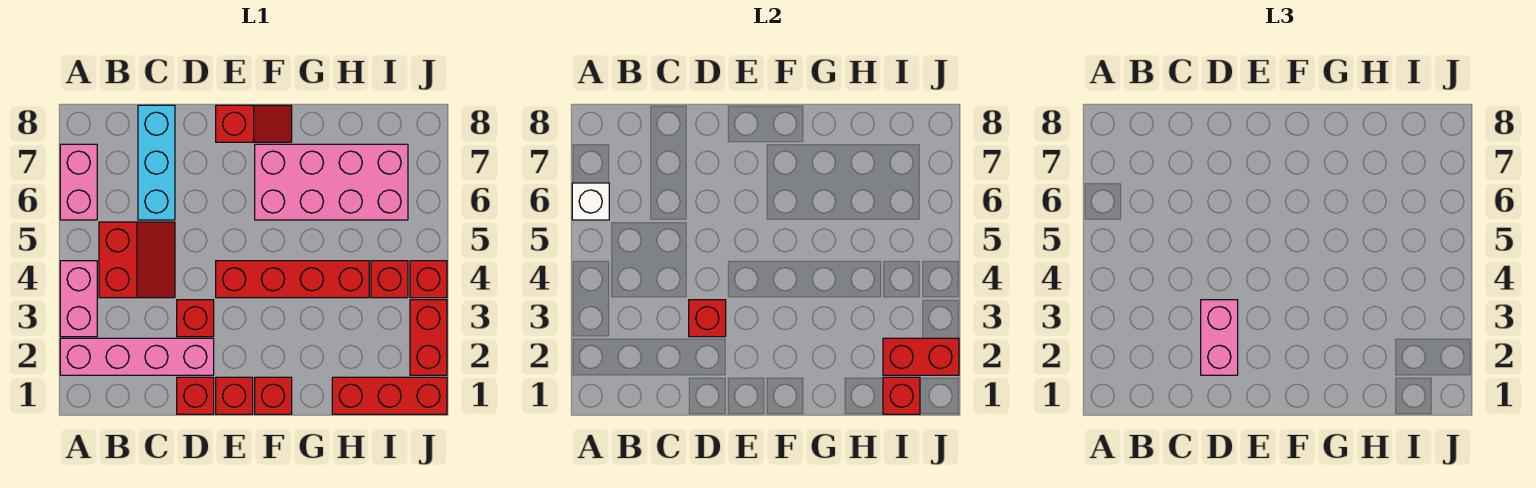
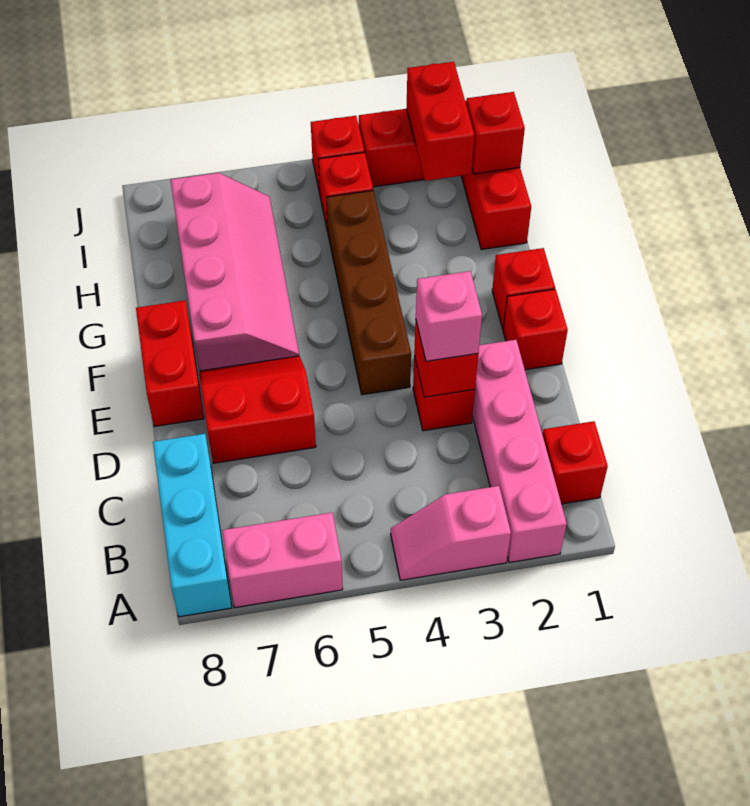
pink brick A3:A4 level 1 -> pink slope A3:A4 level 1 top 3
white brick A6 level 2 -> none
red slope B4:C5 level 1 top B -> red slope D6:E7 level 1 top D
cyan brick C6:C8 level 1 -> cyan brick A8:C8 level 1
red brick D1 level 1 -> red brick B1 level 1
pink brick D2:D3 level 3 -> pink brick D3 level 3
red brick E4:H4 level 1 -> brown brick E4:H4 level 1
red slope E8:F8 level 1 top E -> red brick E8:F8 level 1
pink brick F6:I7 level 1 -> pink slope F6:I7 level 1 top 7

